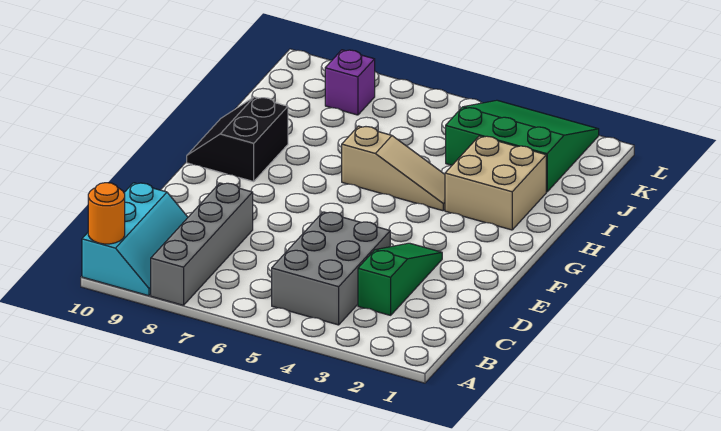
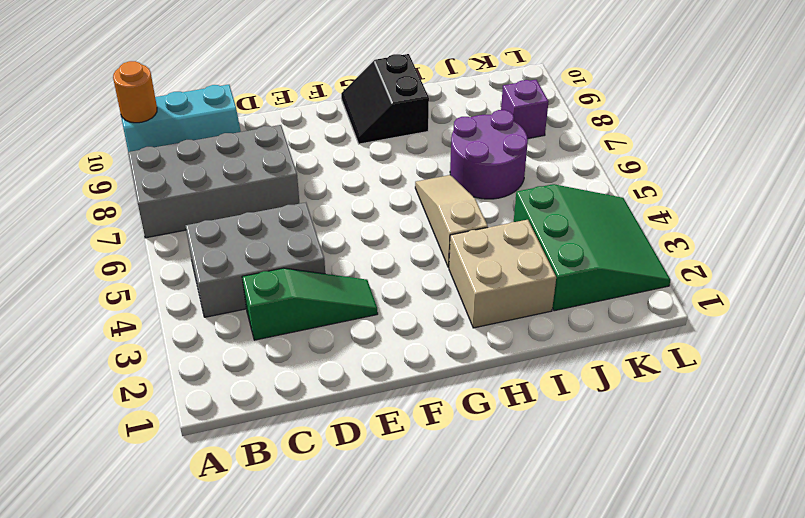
grey brick A8:D8 level 1 -> grey brick A7:D8 level 1
black slope G9:H10 level 1 top 9 -> black slope G9:H10 level 1 top H
tan slope H4:H6 level 1 top 6 -> tan slope H4:H6 level 1 top 4
none -> purple round brick I6:J7 level 1

